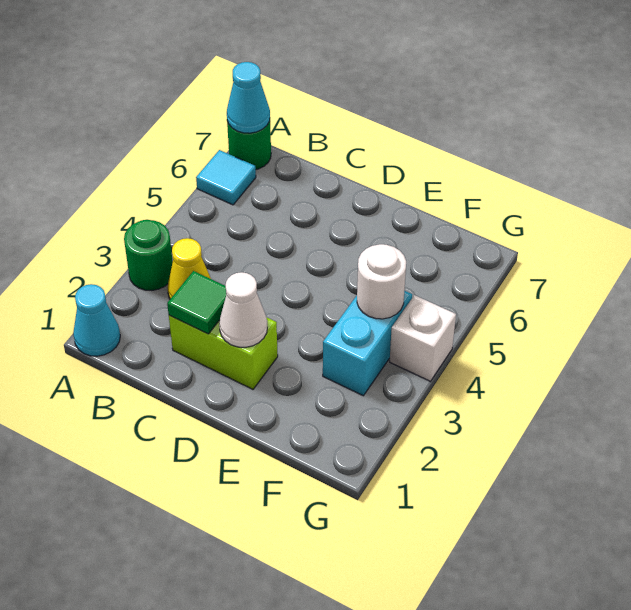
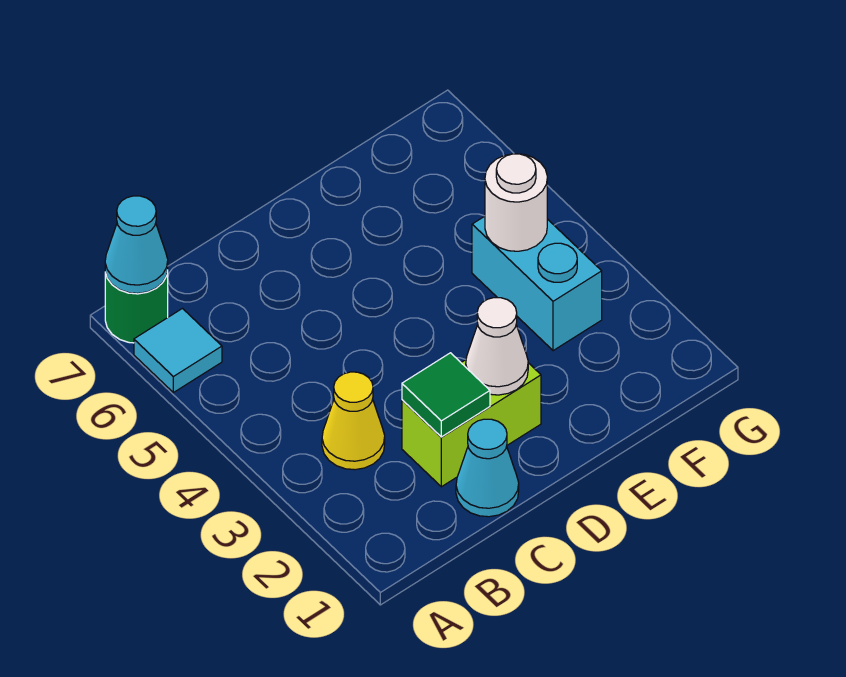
cyan cone A1 level 1 -> cyan cone C1 level 1
green round brick A3 level 1 -> none
white brick G4 level 1 -> none

